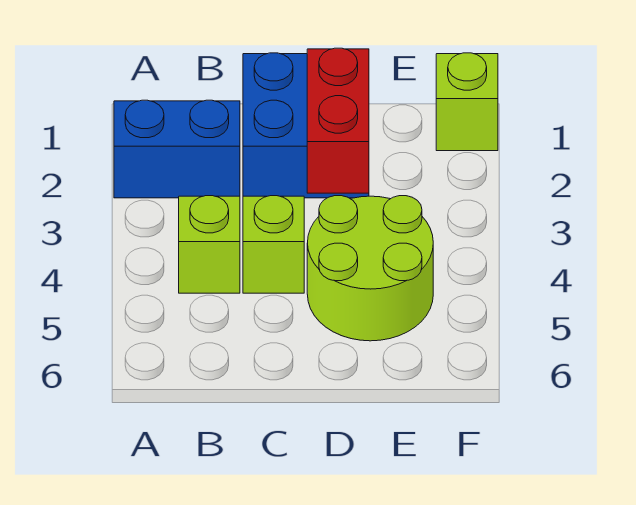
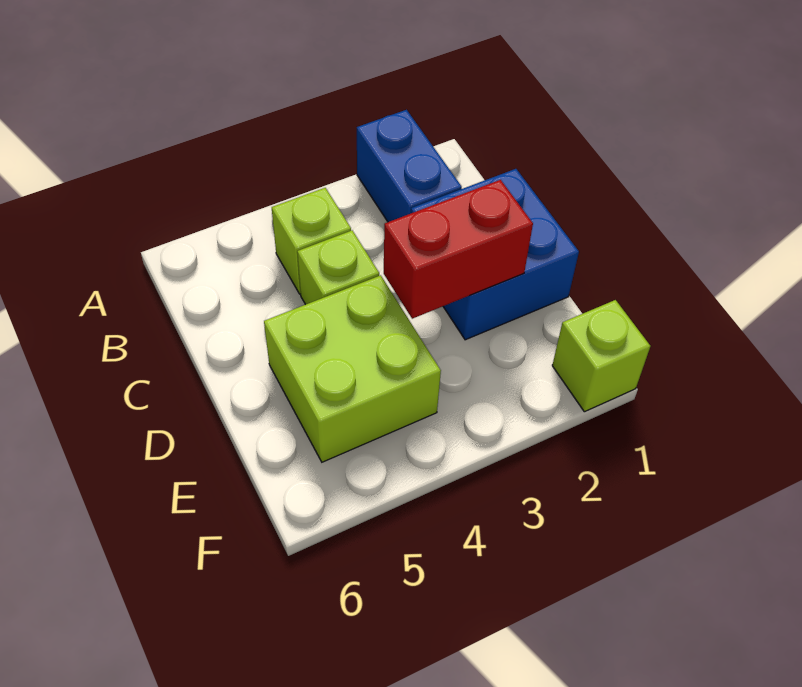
lime round brick D4:E5 level 1 -> lime brick D4:E5 level 1

